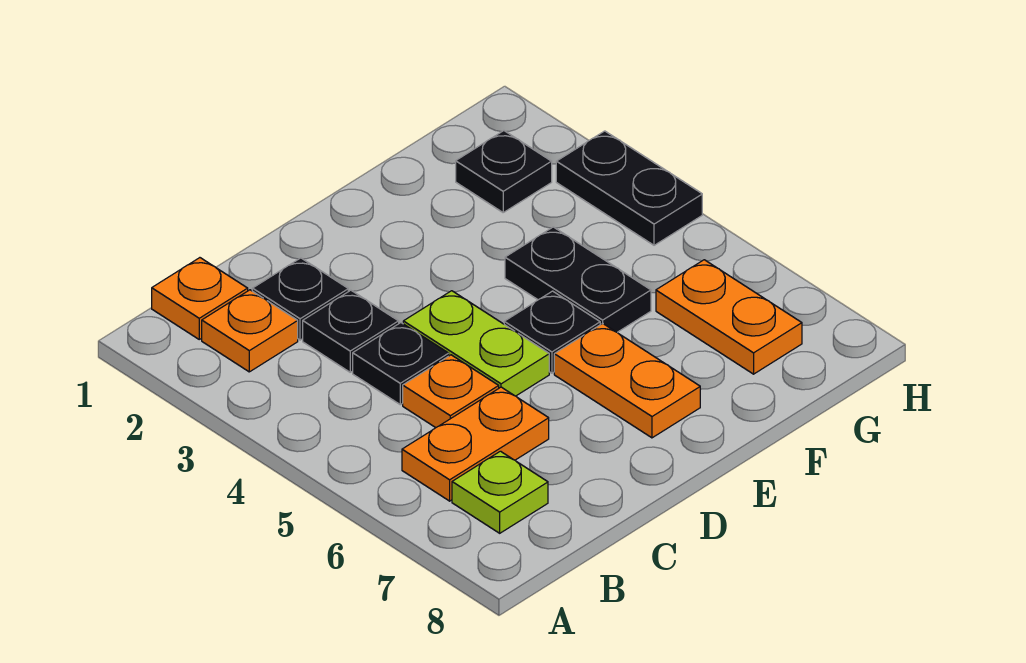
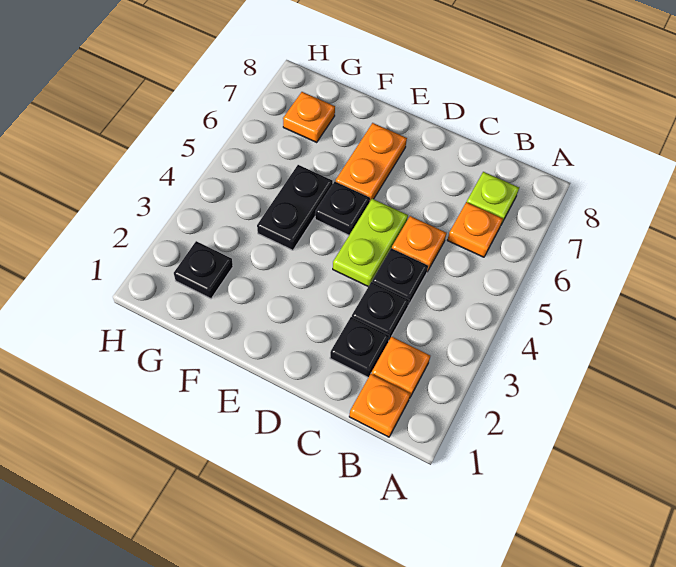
orange plate B6:C6 level 1 -> orange plate B6 level 1
orange plate G6:G7 level 1 -> orange plate G7 level 1
black plate H3:H4 level 1 -> none

